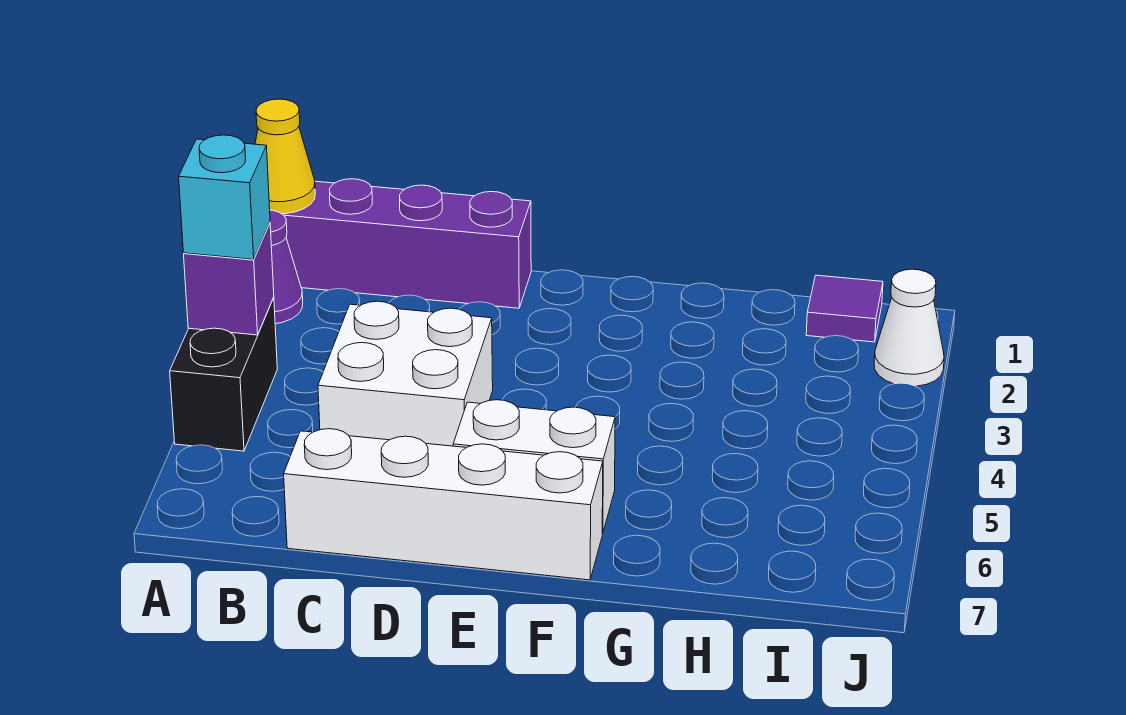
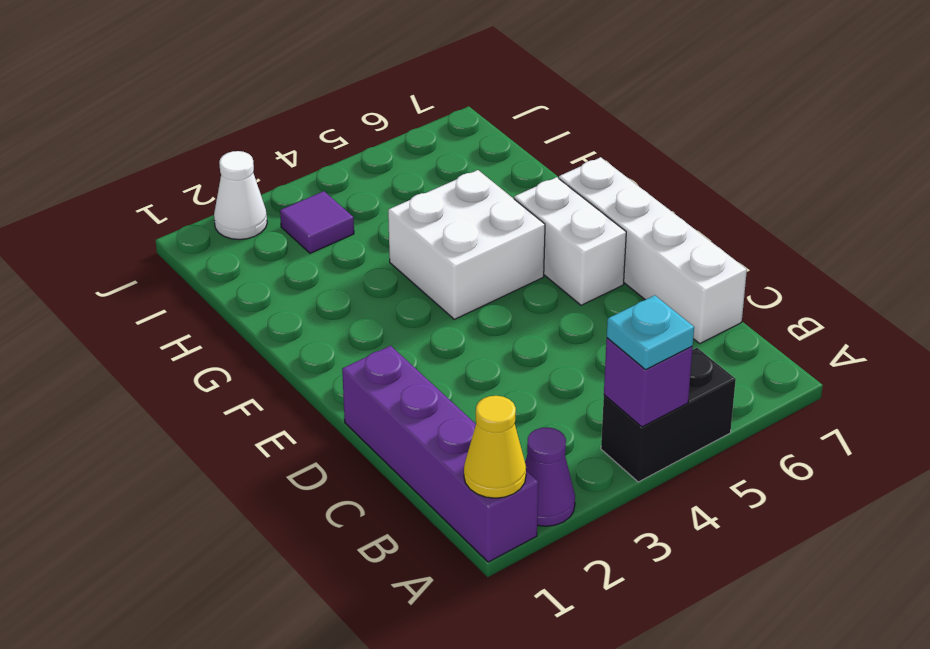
cyan brick A4 level 3 -> cyan plate A4 level 3
white brick C4:D5 level 1 -> white brick F4:G5 level 1
purple tile I1 level 1 -> purple tile I3 level 1

